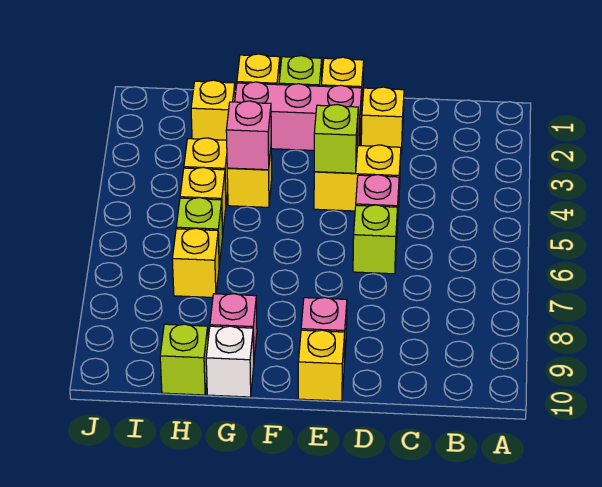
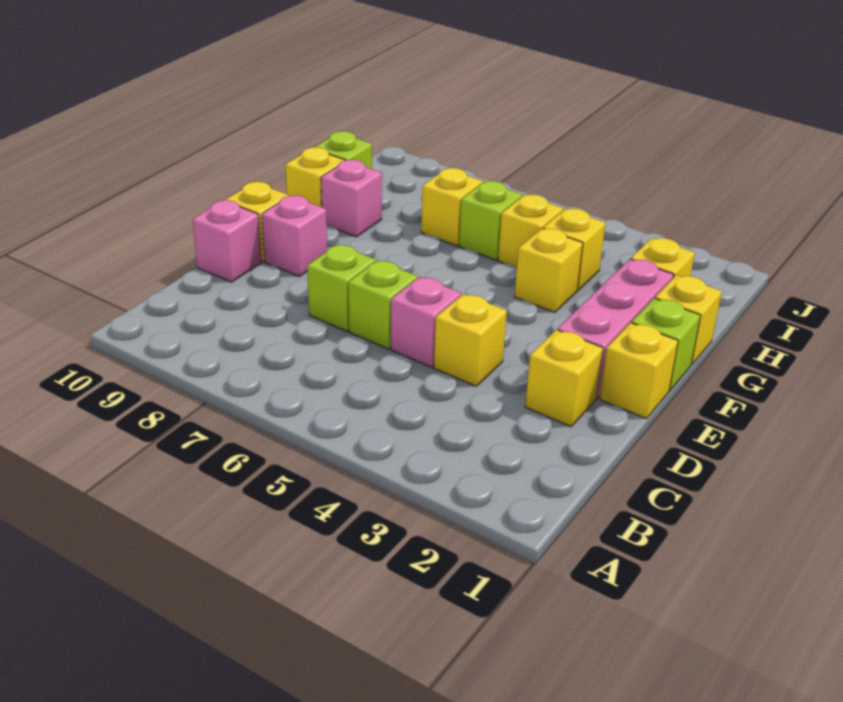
yellow brick D4:E4 level 1 -> yellow brick D4 level 1
lime brick E4 level 2 -> lime brick D7 level 1
pink brick G4 level 2 -> pink brick D10 level 1
white brick G10 level 1 -> yellow brick G10 level 1

